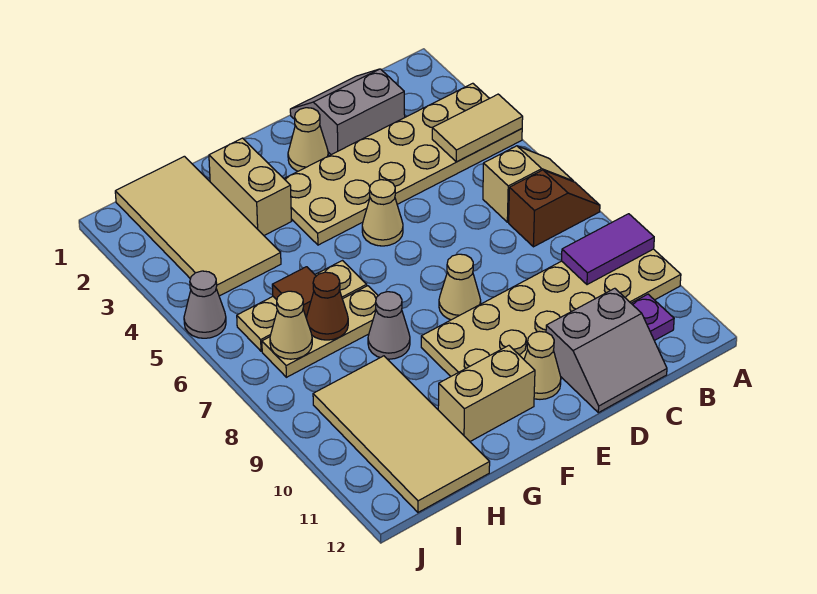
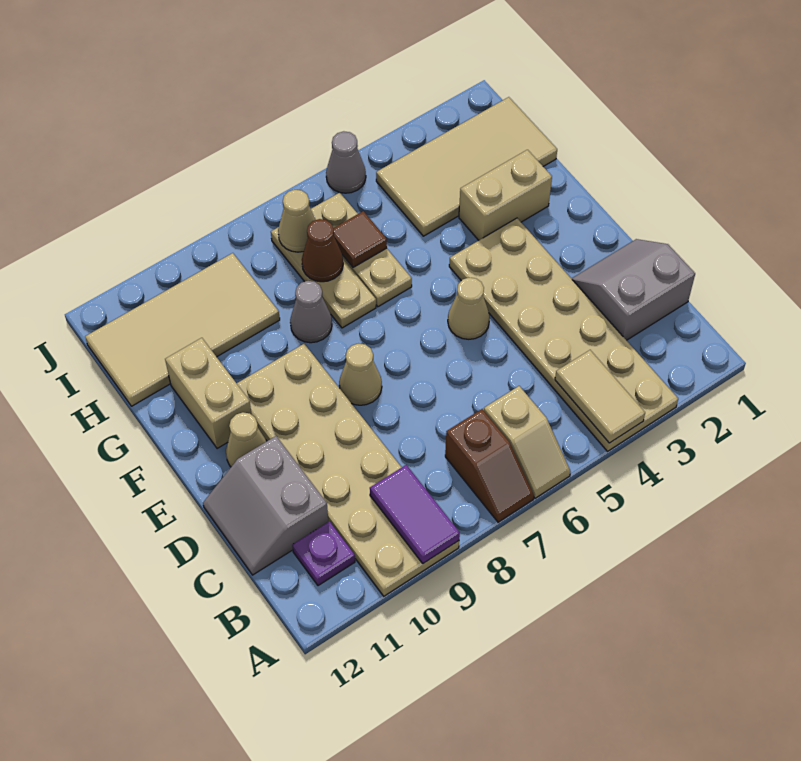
grey slope C1:D2 level 1 top 2 -> grey slope C1:D2 level 1 top C
tan cone E2 level 1 -> none

